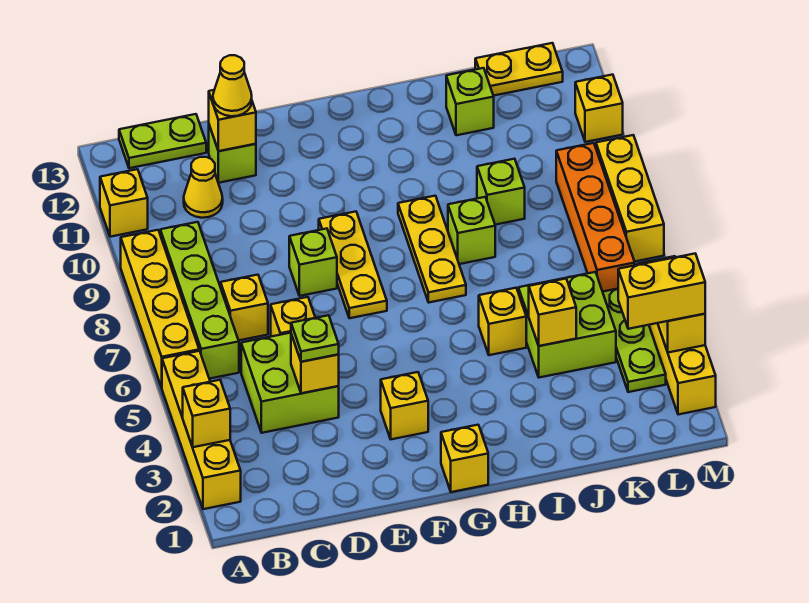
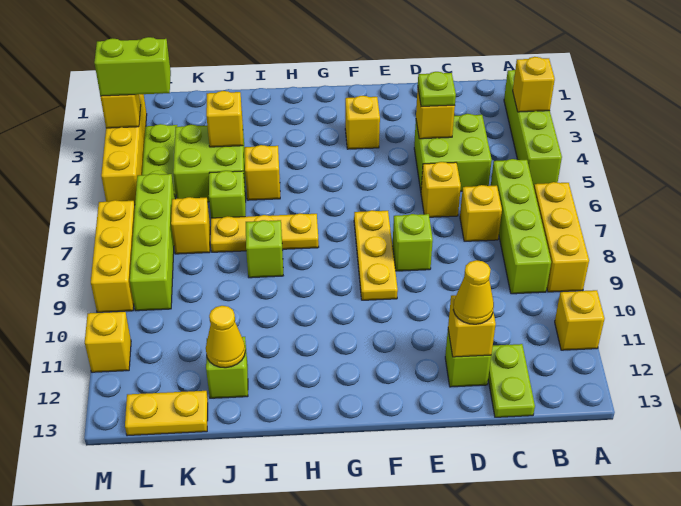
yellow brick A2:A5 level 1 -> lime brick A2:A5 level 1
yellow brick A6:A9 level 1 -> yellow brick A7:A9 level 1
lime plate B13:C13 level 1 -> lime plate C12:C13 level 1
yellow cone C11 level 1 -> yellow cone J12 level 2
yellow brick G1 level 1 -> yellow brick K7 level 1
yellow plate H7:H9 level 1 -> yellow plate H7:J7 level 1
lime brick J9 level 1 -> lime brick J6 level 1
yellow brick L3:M3 level 3 -> lime brick L3:M3 level 3
orange brick L6:L9 level 1 -> lime brick L6:L9 level 1

